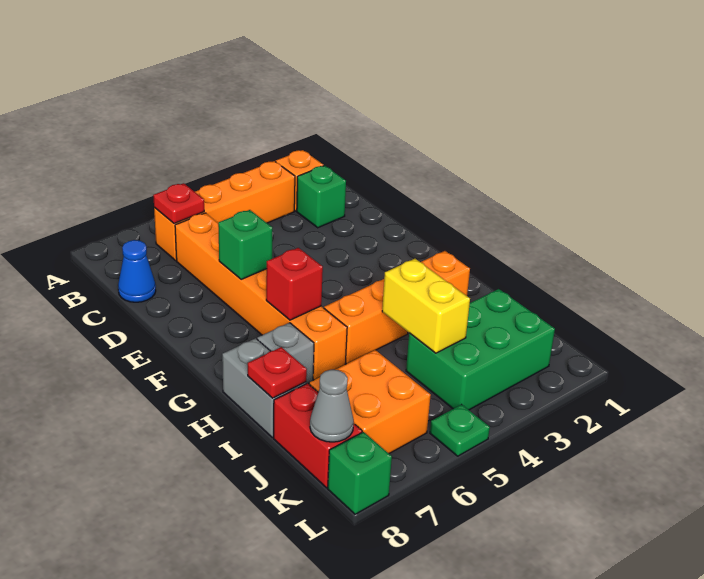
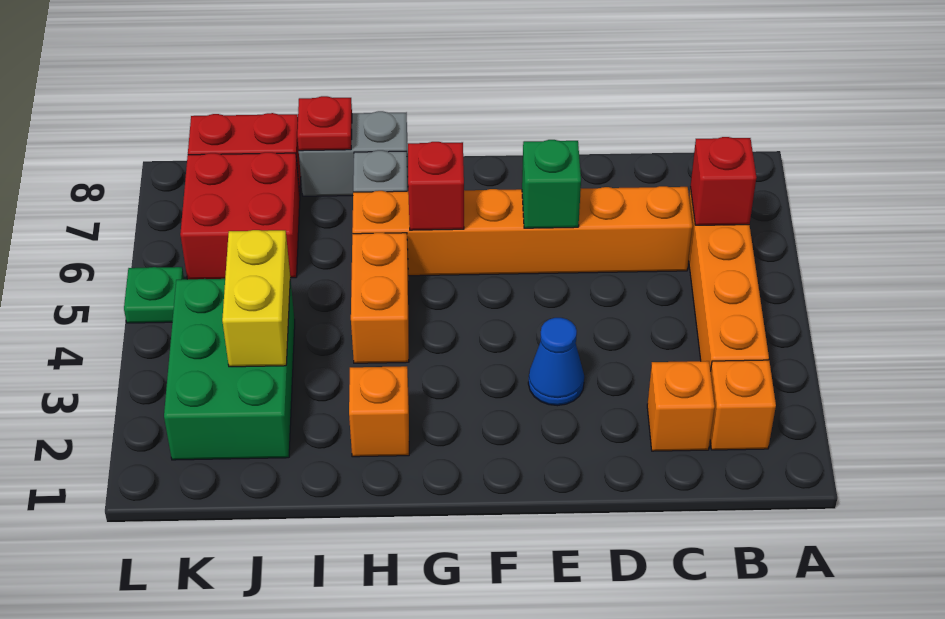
red plate B6 level 2 -> red brick B6 level 2
green brick C2 level 1 -> orange brick C2 level 1
blue cone C8 level 1 -> blue cone E3 level 1
yellow brick I4:J4 level 2 -> yellow brick J3:J4 level 2
orange brick J6:K7 level 1 -> red brick J6:K7 level 1
grey cone K8 level 2 -> none
green brick L8 level 1 -> none

